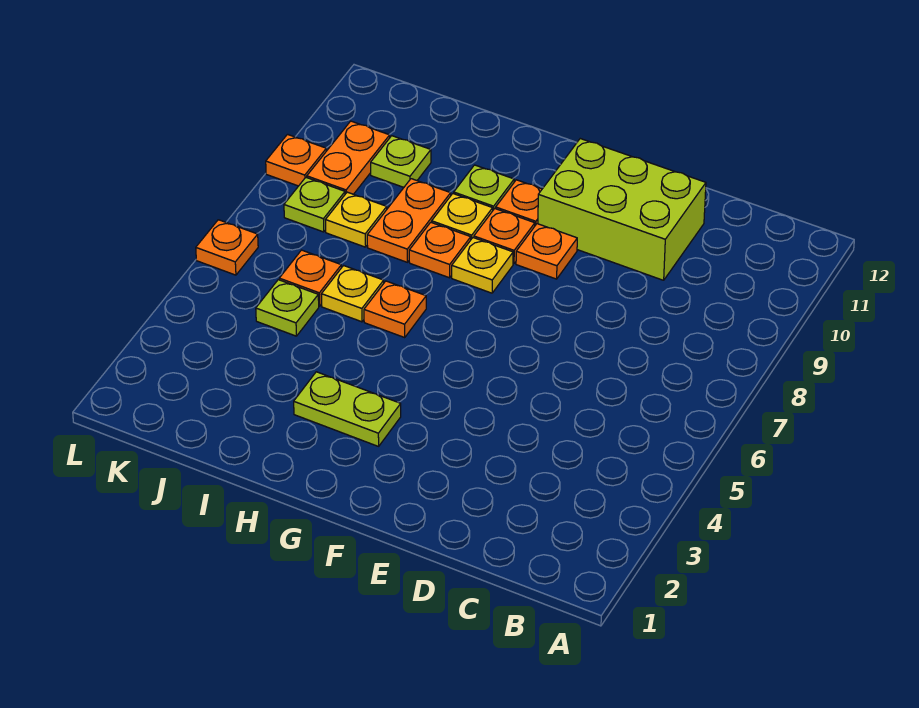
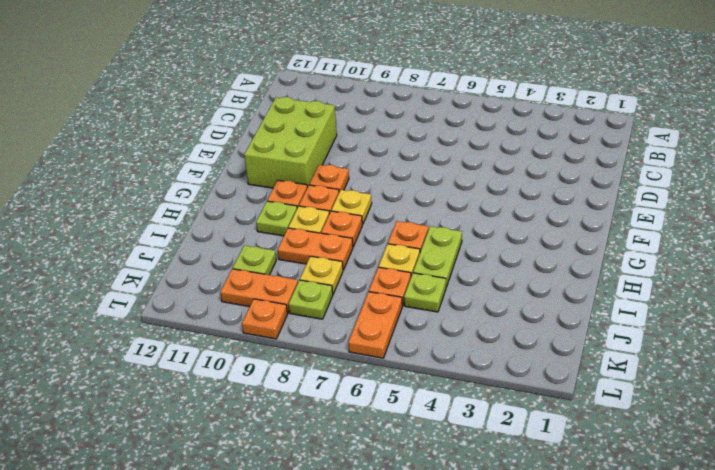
lime plate G3:H3 level 1 -> lime plate H5:I5 level 1
orange plate L6 level 1 -> orange plate K6:L6 level 1

